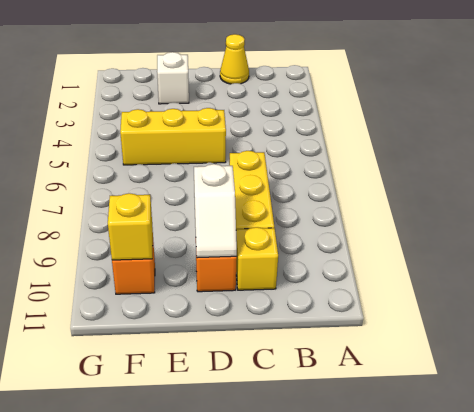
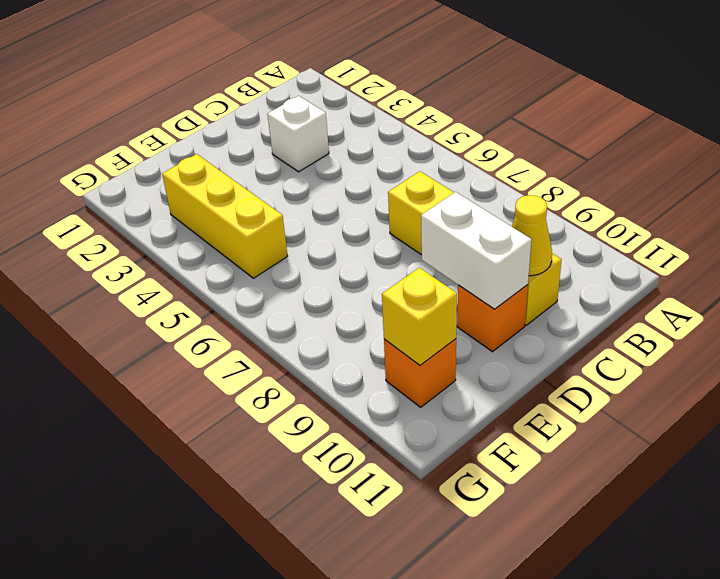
yellow cone C1 level 1 -> yellow cone C10 level 2
yellow brick D5:F5 level 1 -> yellow brick F3:F5 level 1
white slope D9:D10 level 2 top 9 -> white brick D9:D10 level 2
white brick E2 level 1 -> white brick C3 level 1

